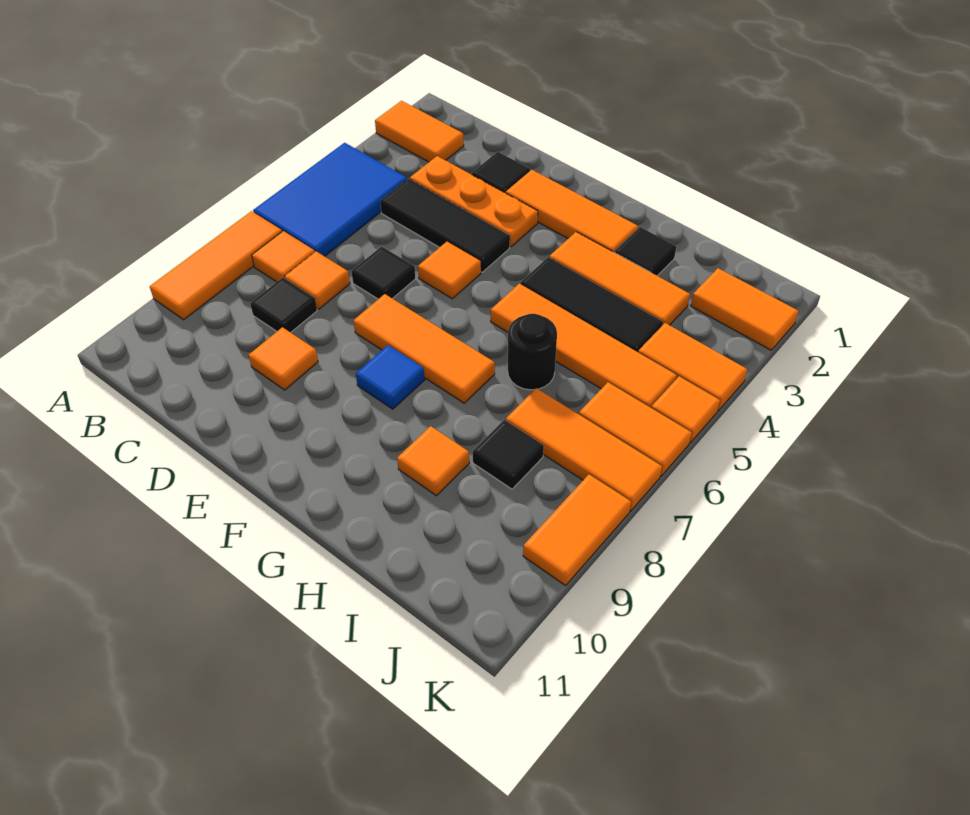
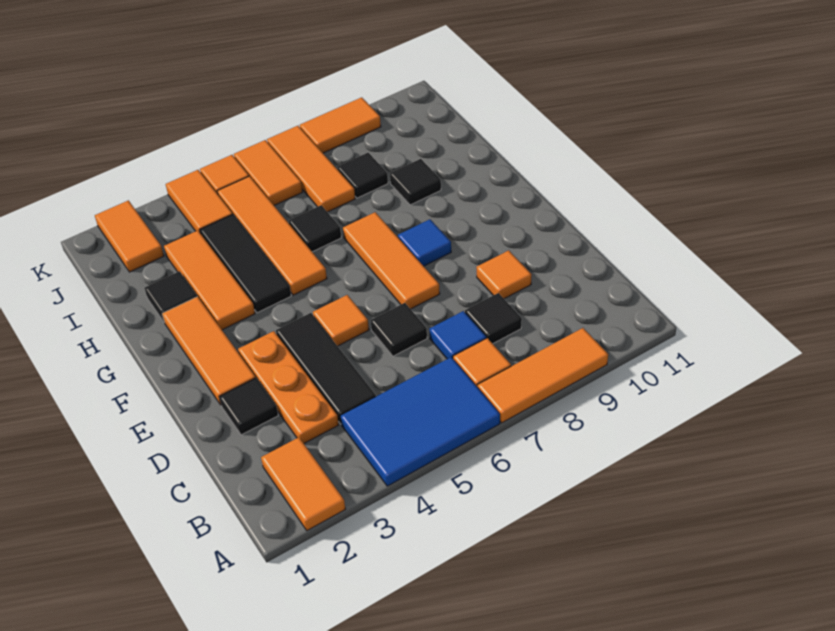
orange tile C7 level 1 -> blue tile C7 level 1
black round brick H6 level 1 -> black tile H6 level 1
orange tile H9 level 1 -> black tile H9 level 1

